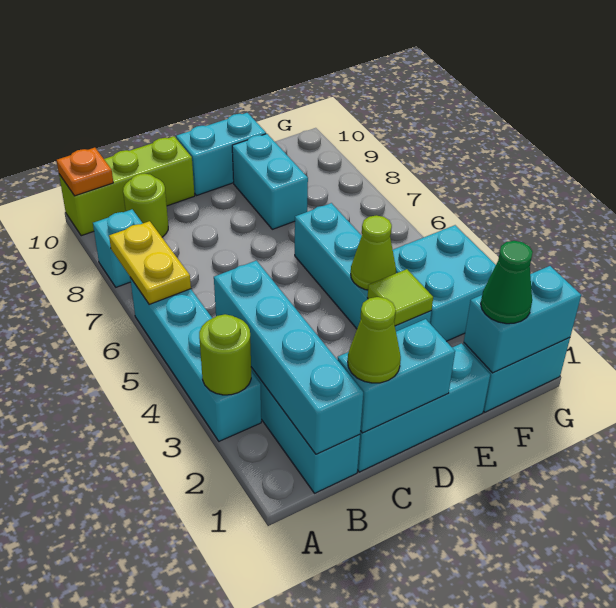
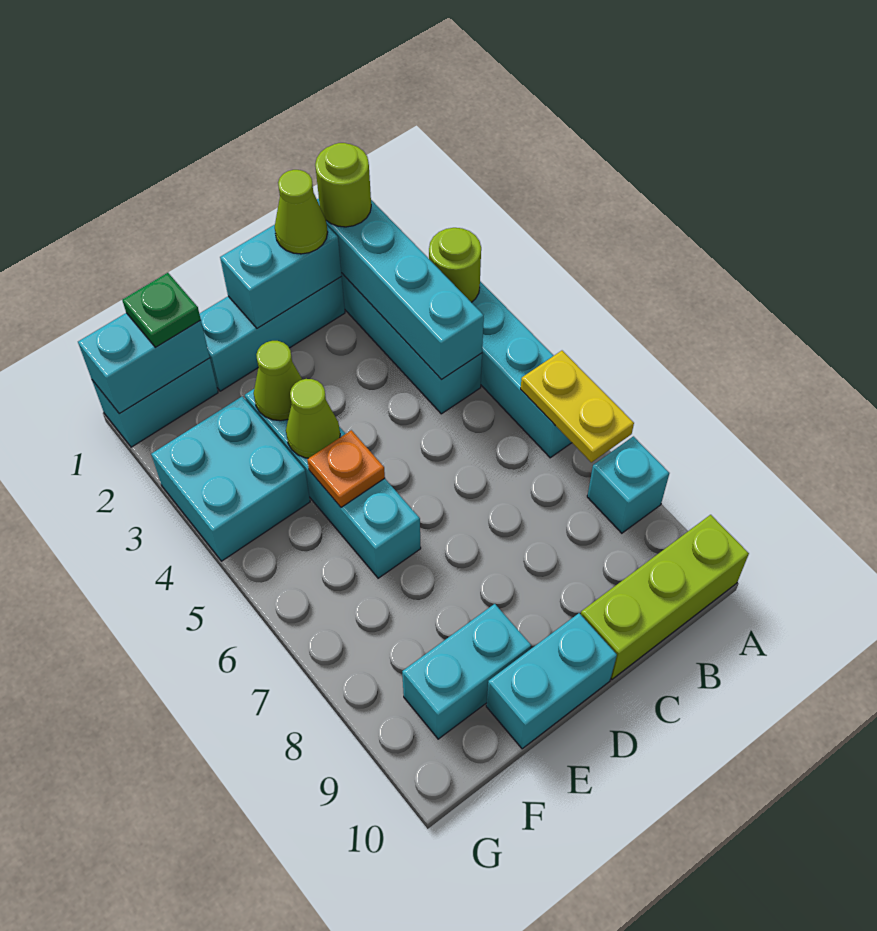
orange plate A10 level 2 -> orange plate E5 level 2
lime round brick B9 level 1 -> lime round brick B1 level 3
lime tile E3 level 2 -> lime cone E3 level 2
cyan brick E8:E9 level 1 -> cyan brick E9:F9 level 1
green cone F1 level 3 -> green plate F1 level 3

